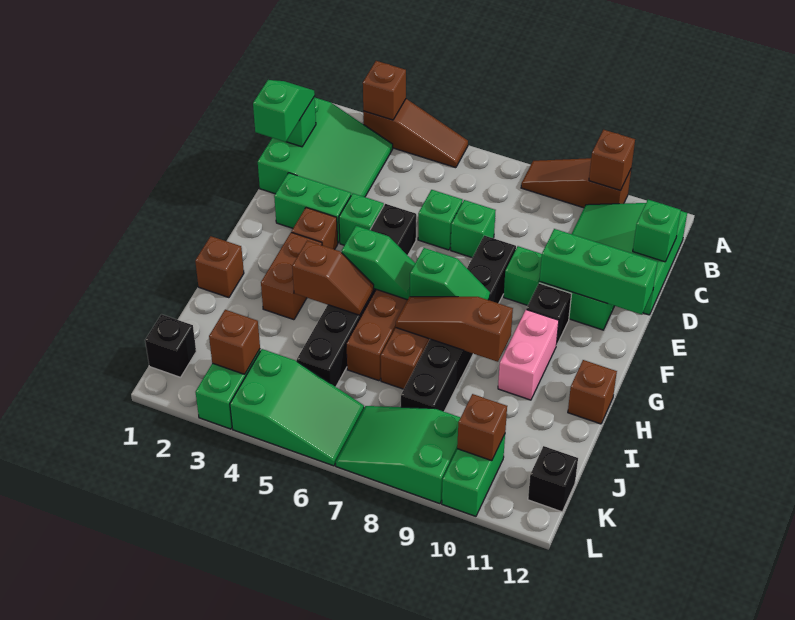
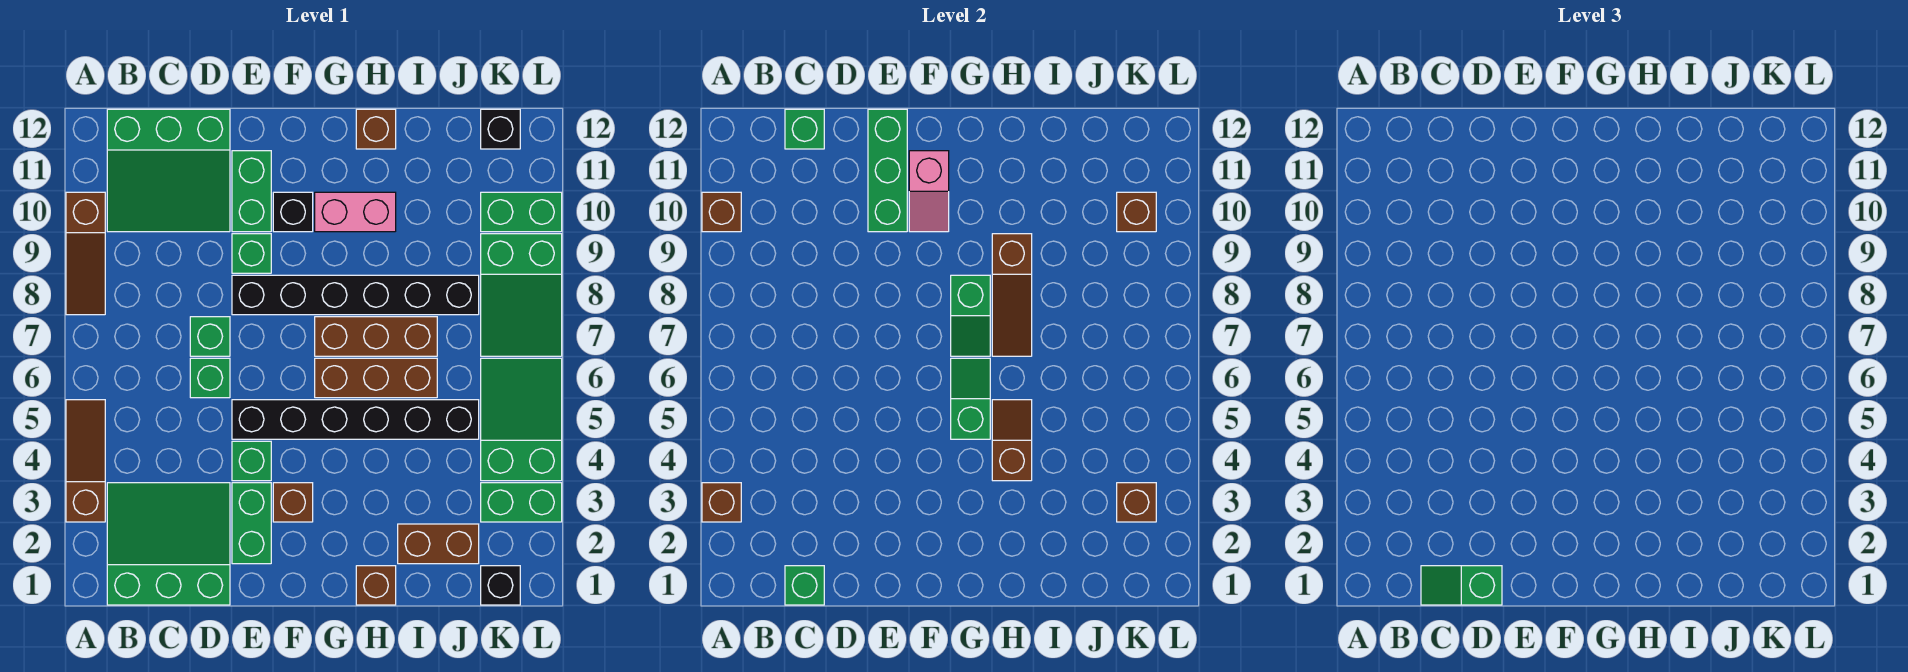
none -> pink slope F10:F11 level 2 top 11
brown brick G3:H3 level 1 -> brown brick I2:J2 level 1
green slope G7:G8 level 2 top 7 -> green slope G7:G8 level 2 top 8

